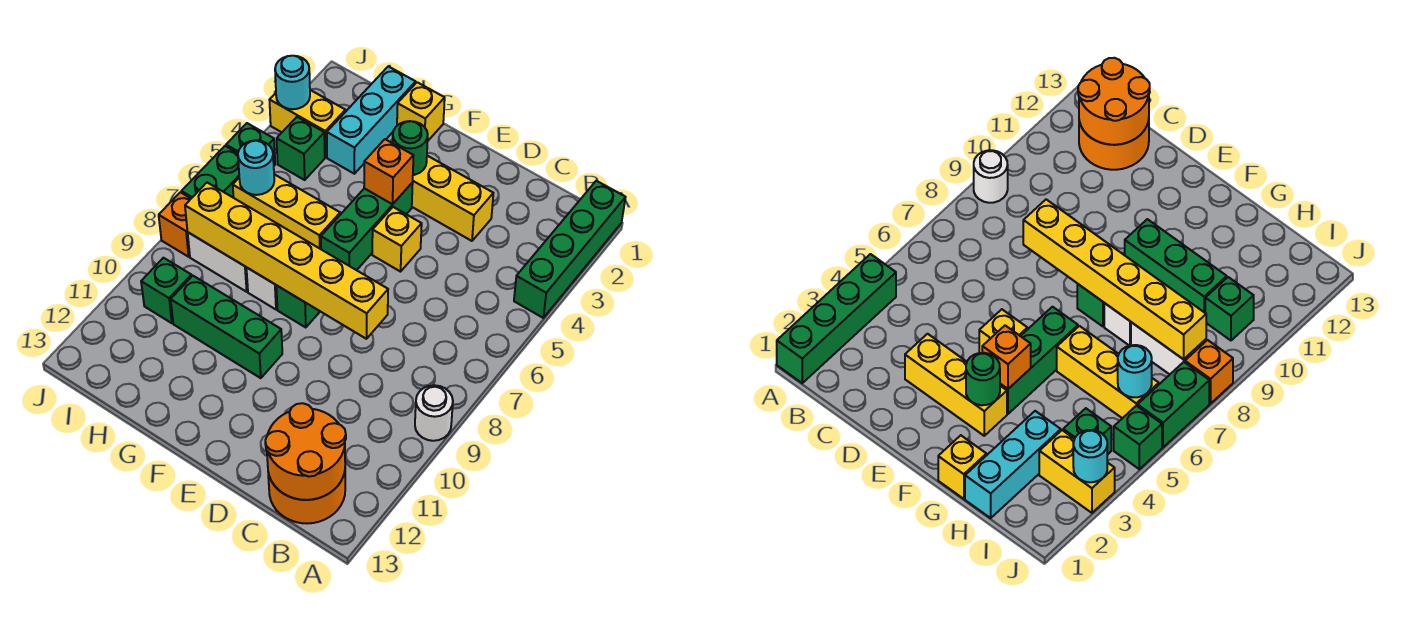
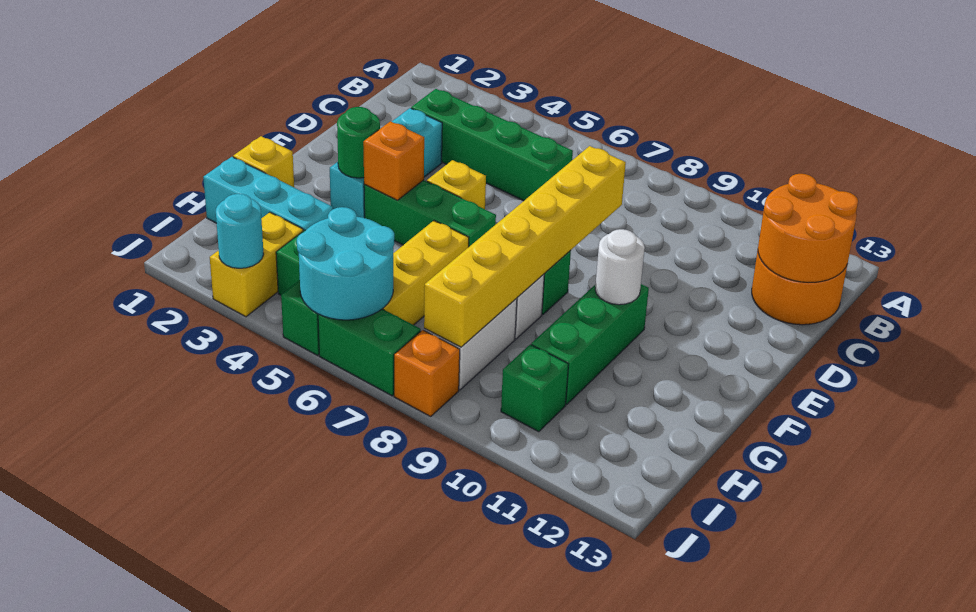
green brick A1:A4 level 1 -> green brick C3:C6 level 1
white round brick A9 level 1 -> white round brick F10 level 2
yellow brick D3:F3 level 1 -> cyan brick D3:F3 level 1
cyan round brick I6 level 2 -> cyan round brick I5:J6 level 2

